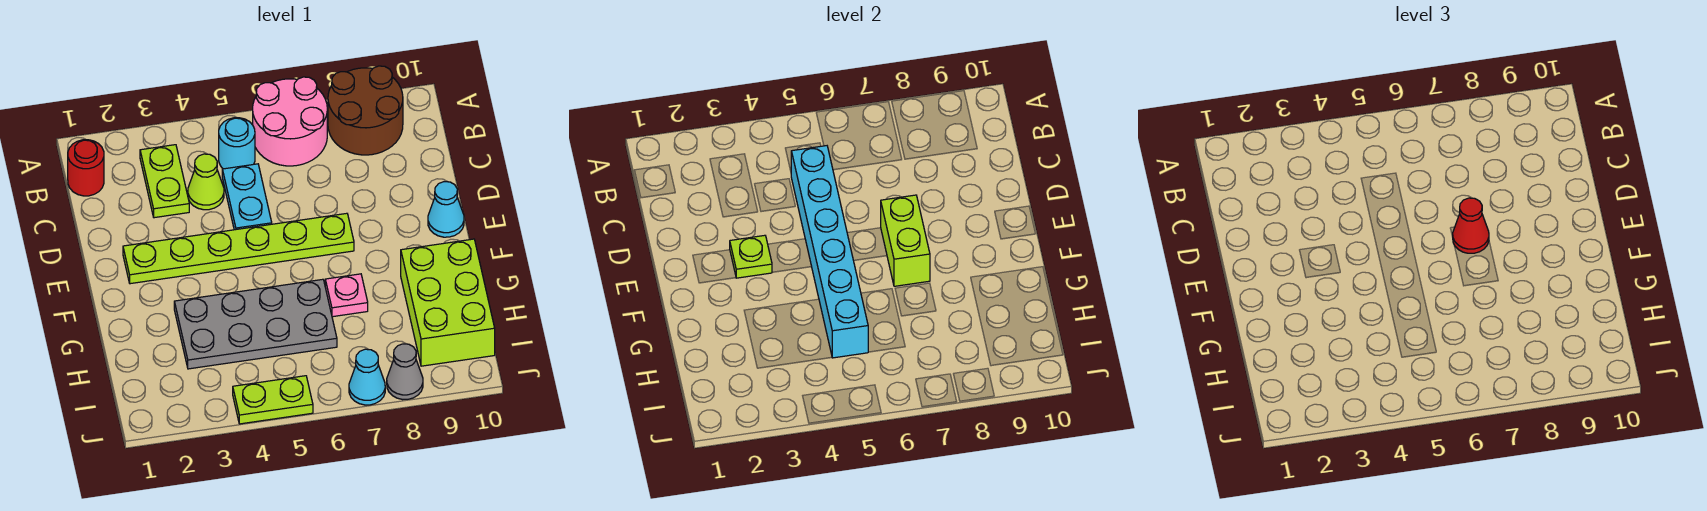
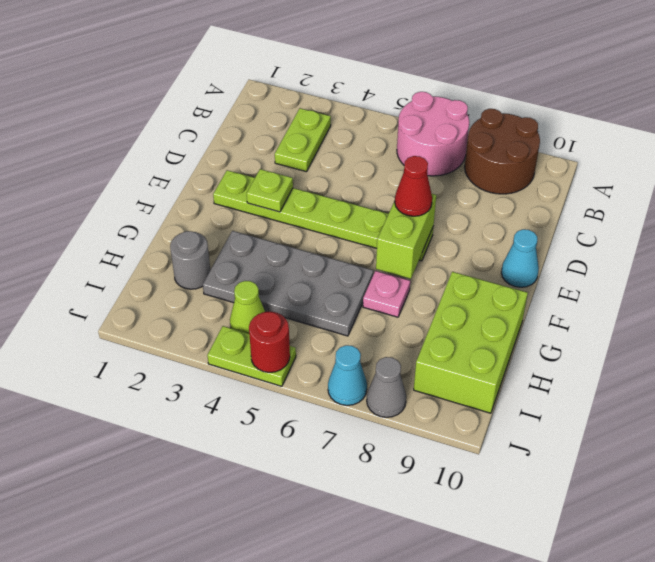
red round brick B1 level 1 -> red round brick J5 level 2
cyan round brick B5 level 1 -> none
lime cone C4 level 1 -> lime cone I4 level 1
cyan plate C5:D5 level 1 -> none
cyan brick C5:H5 level 2 -> none
none -> grey round brick H2 level 1

